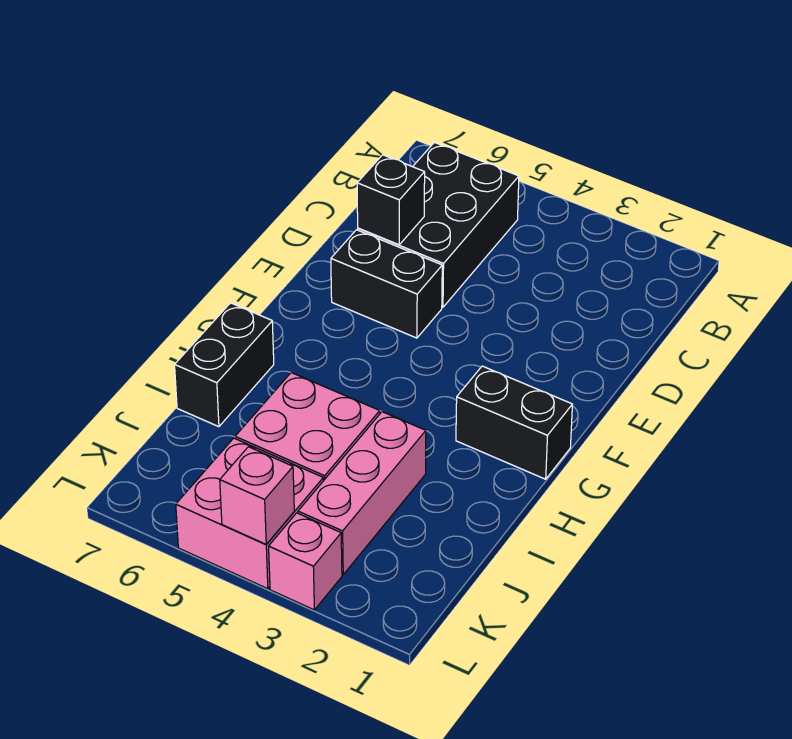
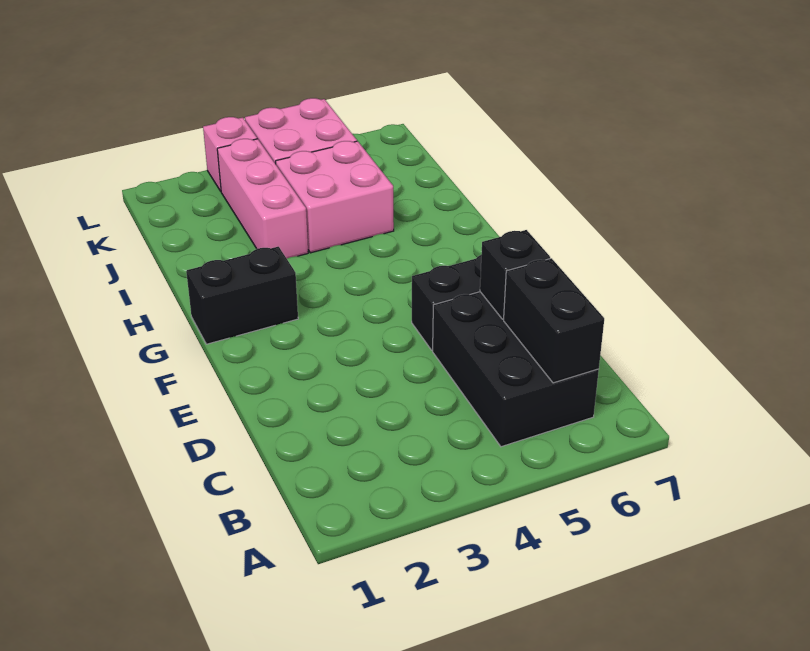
black brick H7:I7 level 1 -> black brick B6:C6 level 2
pink brick L4 level 2 -> none

